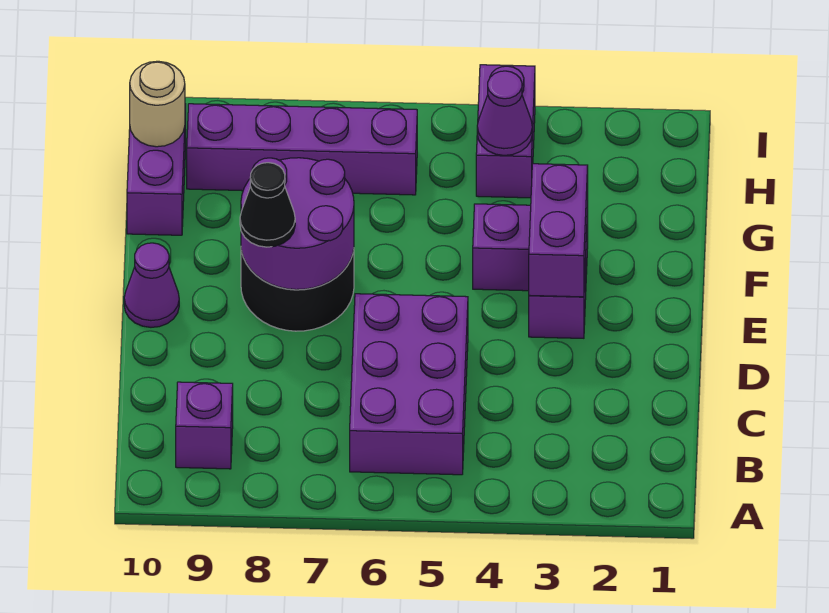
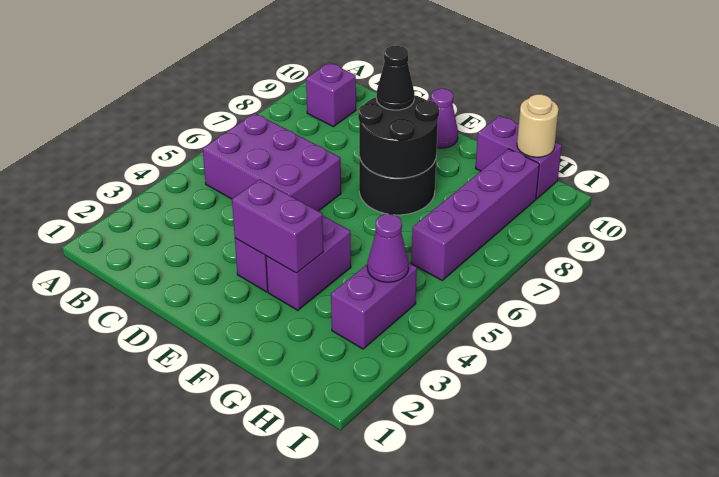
purple round brick E7:F8 level 2 -> black round brick E7:F8 level 2
purple brick H4:I4 level 1 -> purple brick H3:H4 level 1

